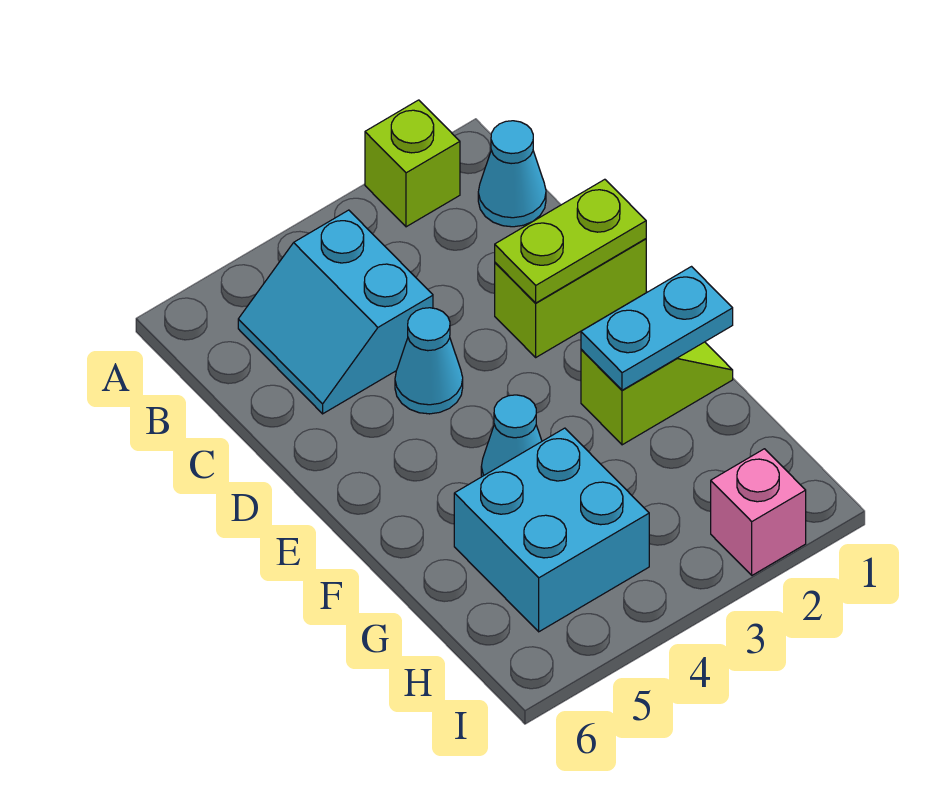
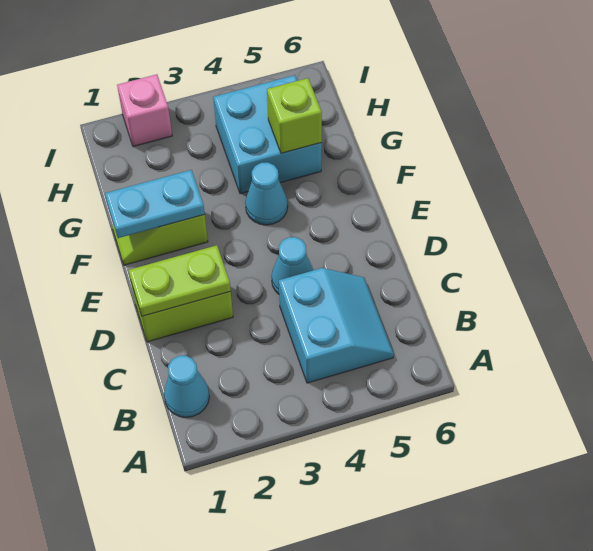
lime brick A2 level 1 -> lime brick G5 level 2

